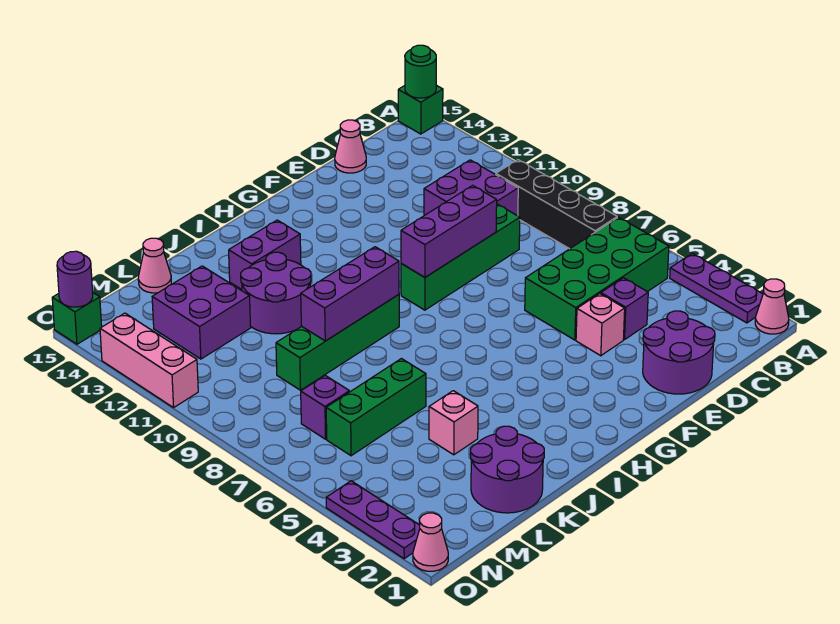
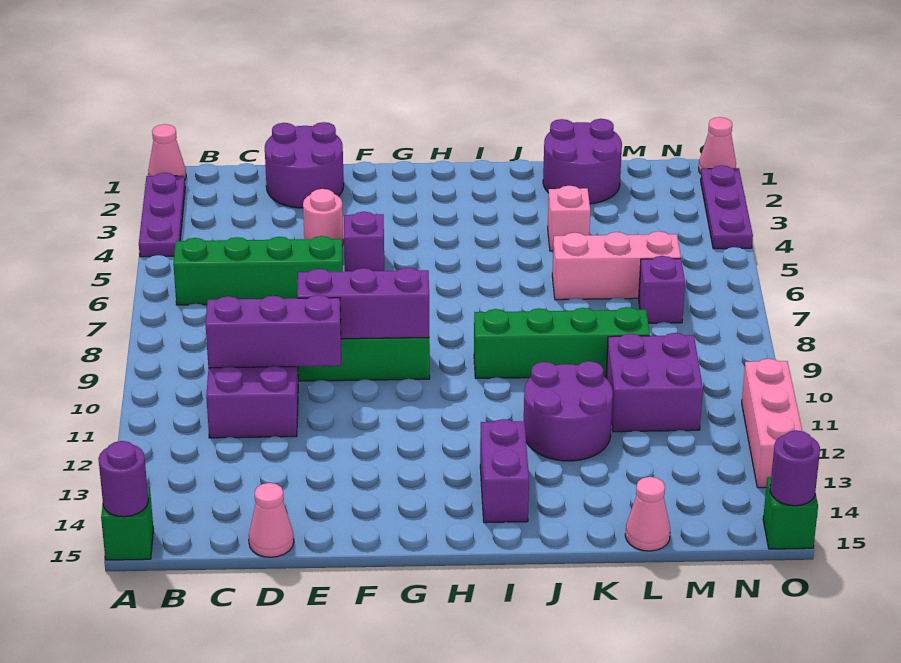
green round brick A15 level 2 -> purple round brick A15 level 2
green brick B5:E6 level 1 -> green brick B6:E6 level 1
black brick B7:B10 level 1 -> none
purple brick D4 level 1 -> purple brick F5 level 1
pink brick E4 level 1 -> pink round brick E4 level 1
purple brick I9:K9 level 2 -> purple brick C10:E10 level 2
purple brick I13:J13 level 1 -> purple brick I13:I14 level 1
green brick K6:M6 level 1 -> pink brick K6:M6 level 1
purple brick L12:M13 level 1 -> purple brick L10:M11 level 1

